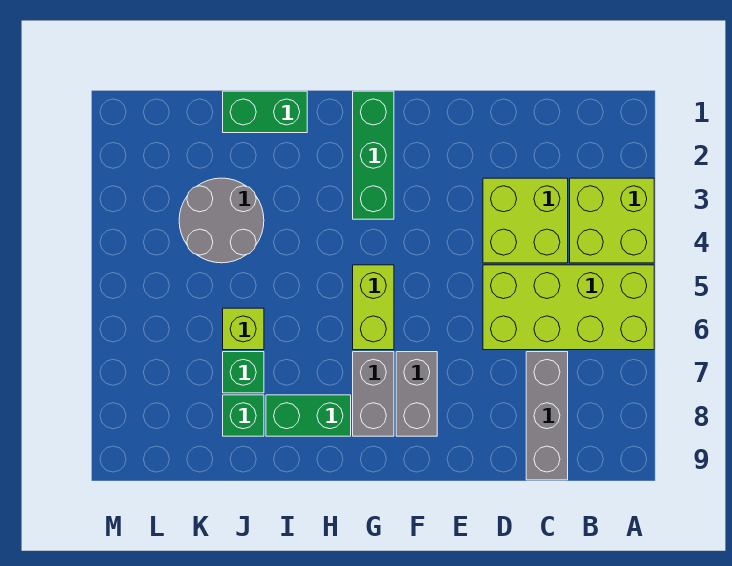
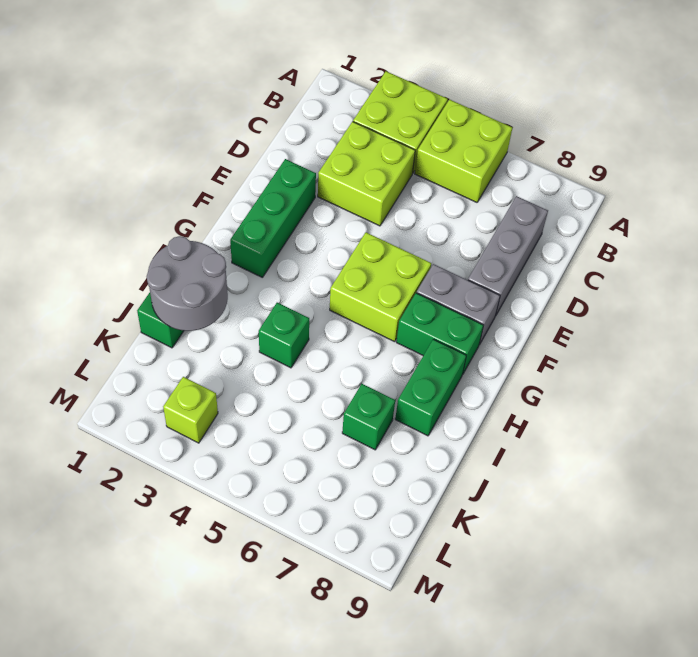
lime brick A5:D6 level 1 -> lime brick A5:B6 level 1
grey brick C7:C9 level 1 -> grey brick C8:E8 level 1
green brick G1:G3 level 1 -> green brick E2:G2 level 1
lime brick G5:G6 level 1 -> lime brick F5:G6 level 1
grey brick G7:G8 level 1 -> green brick G7:G8 level 1
grey round brick J3:K4 level 1 -> grey round brick I1:J2 level 2
lime brick J6 level 1 -> lime brick L3 level 1
green brick J8 level 1 -> green brick I4 level 1

